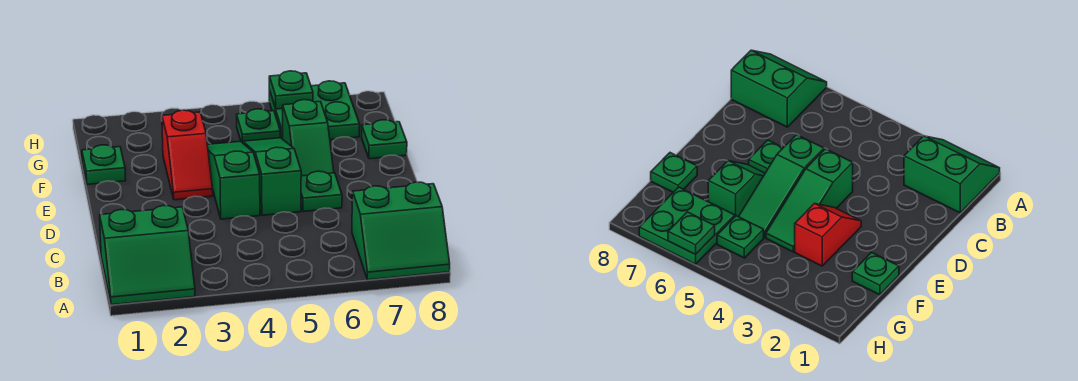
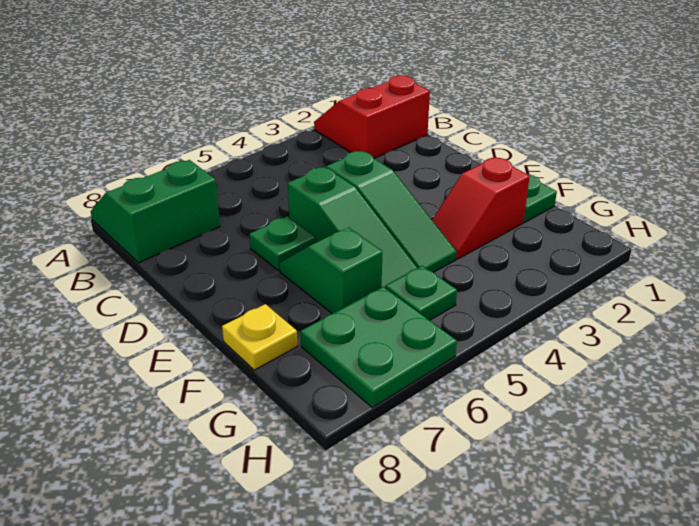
green slope A1:B2 level 1 top B -> red slope A1:B2 level 1 top B
red slope E3:F3 level 1 top F -> red slope F2:F3 level 1 top 2
green plate F8 level 1 -> yellow plate F8 level 1
green plate H6 level 2 -> none

